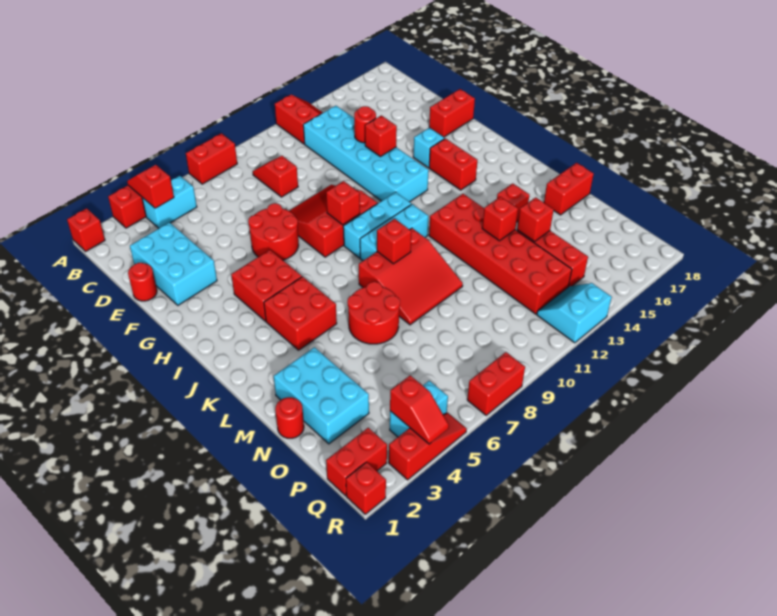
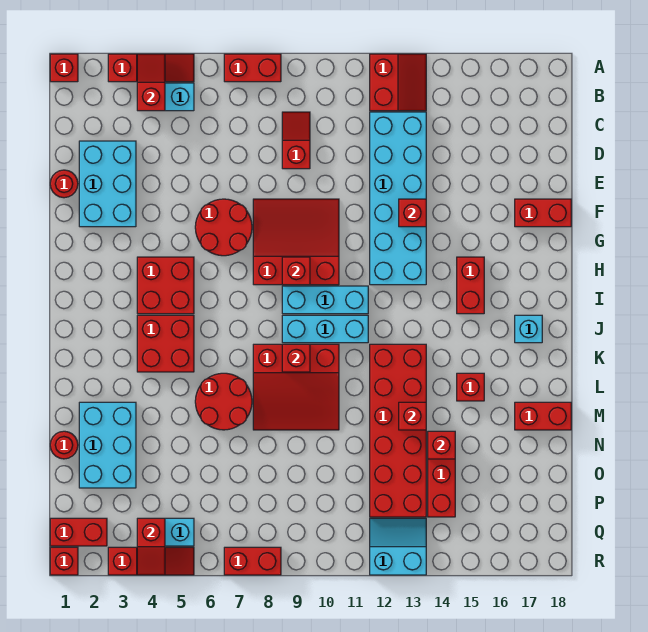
red round brick E13 level 2 -> none
cyan brick G15 level 1 -> cyan brick J17 level 1

